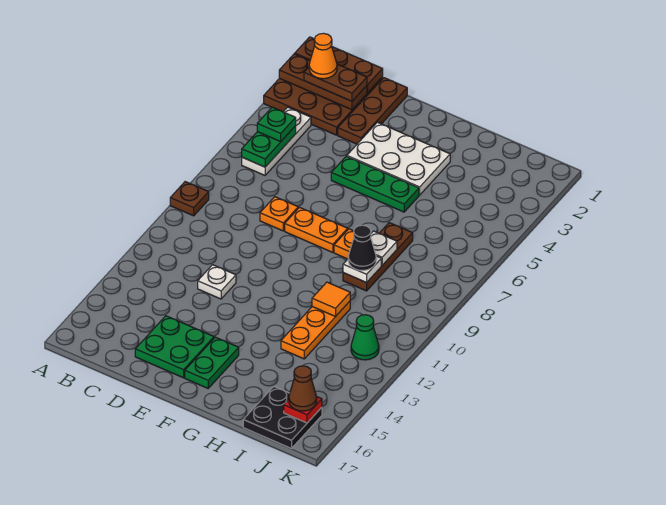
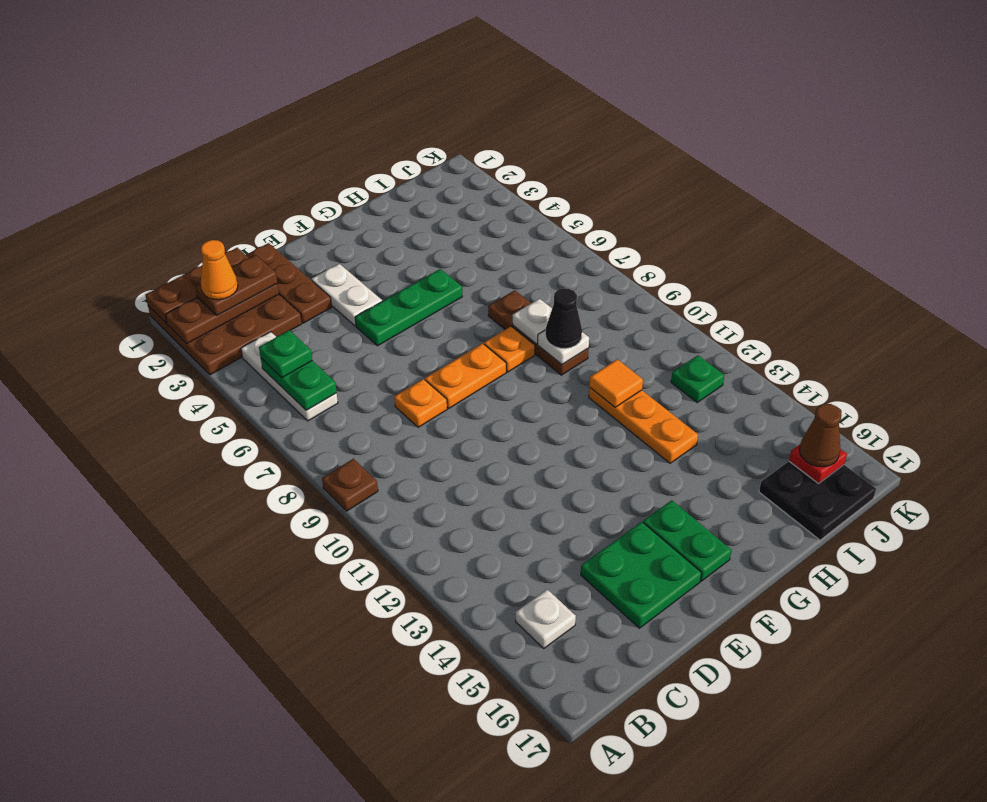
white plate D12 level 1 -> white plate B15 level 1
white plate E3:G4 level 1 -> white plate E3:E4 level 1
green cone J12 level 1 -> green plate J12 level 1

